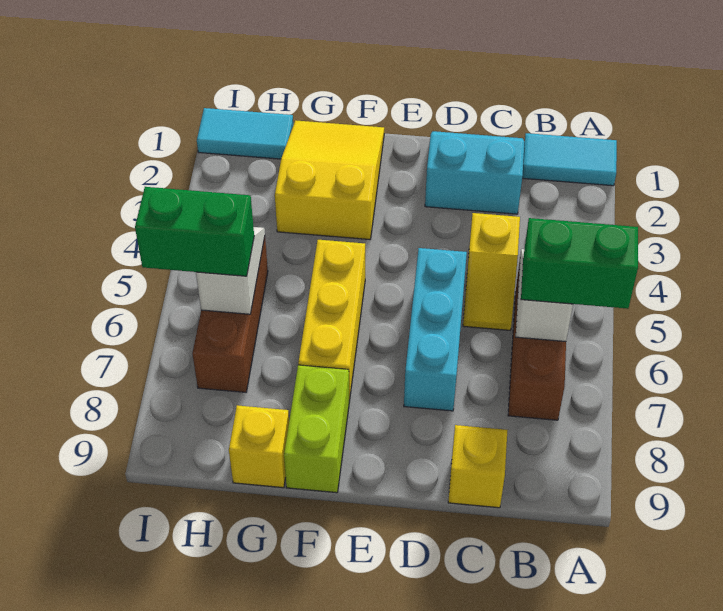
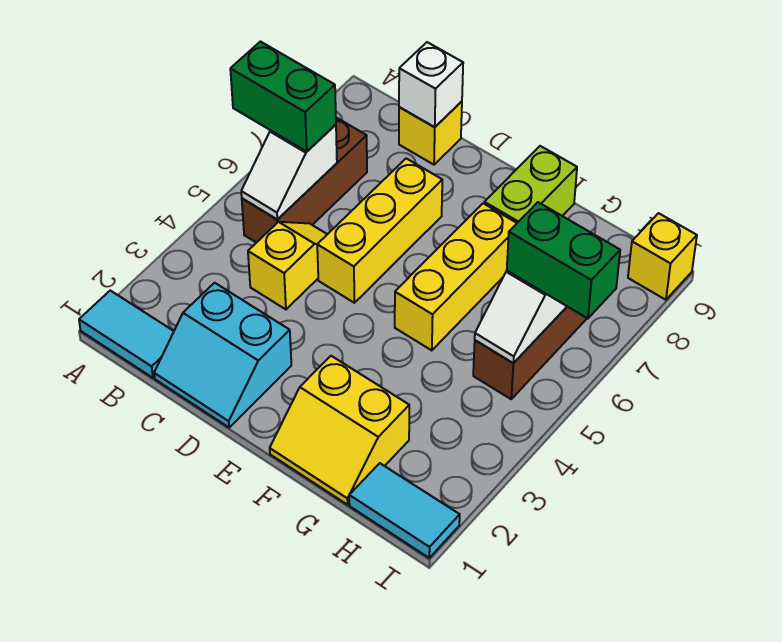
none -> white brick C9 level 2
cyan brick D5:D7 level 1 -> yellow brick D5:D7 level 1
yellow slope F1:G3 level 1 top 3 -> yellow slope F1:G2 level 1 top 2
yellow brick G9 level 1 -> yellow brick I9 level 1

